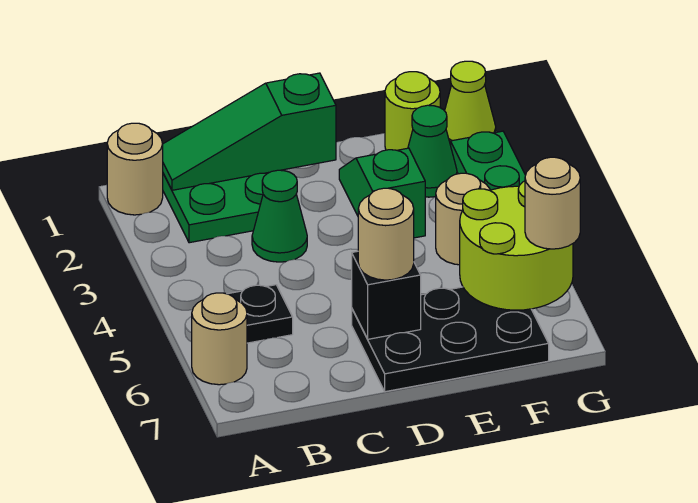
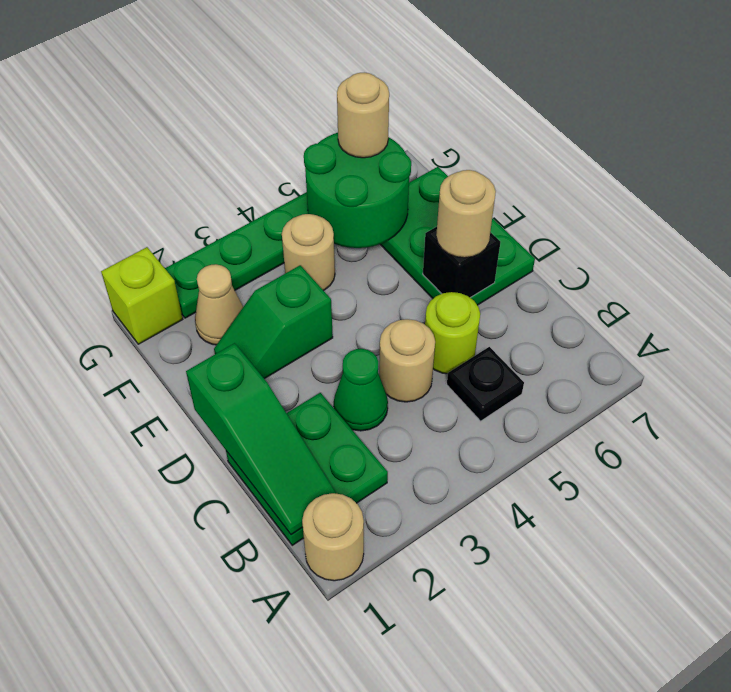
tan round brick A6 level 1 -> tan round brick C4 level 1
black plate D6:F7 level 1 -> green plate D6:F7 level 1
lime round brick F1 level 1 -> lime round brick C5 level 1
green cone F2 level 1 -> tan cone F2 level 1
lime round brick F5:G6 level 2 -> green round brick F5:G6 level 2
lime cone G1 level 1 -> lime brick G1 level 1

